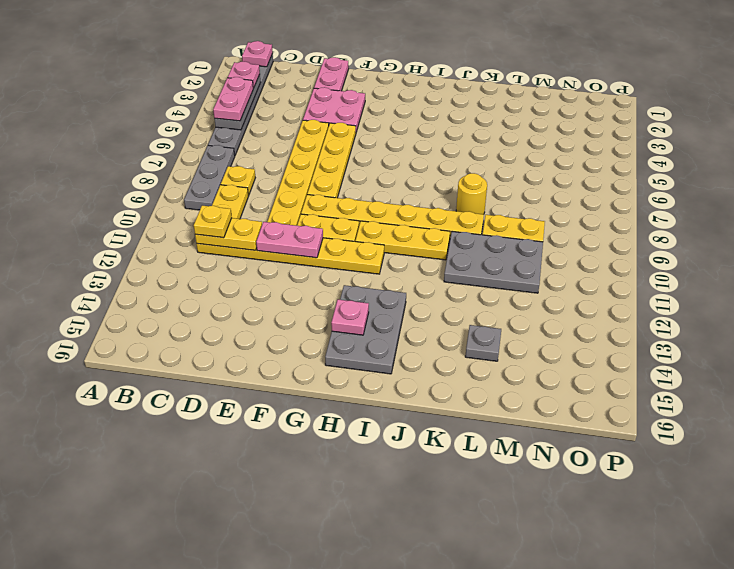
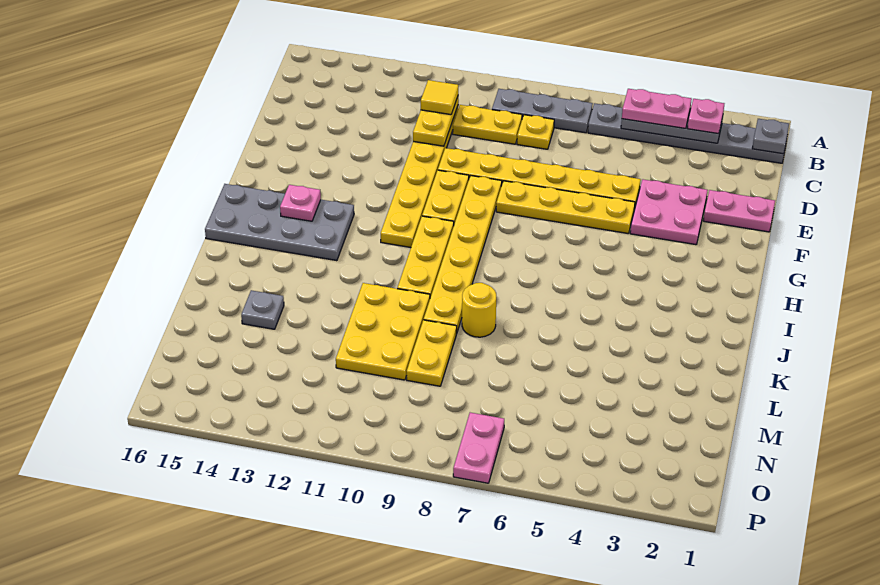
pink plate B1 level 2 -> grey plate B1 level 2
yellow plate C11 level 3 -> yellow tile C11 level 3
pink plate E11:F11 level 2 -> pink plate O7:P7 level 1
grey plate H13:I15 level 1 -> grey plate H13:I16 level 1
grey plate K10:M11 level 1 -> yellow plate K10:M11 level 1

